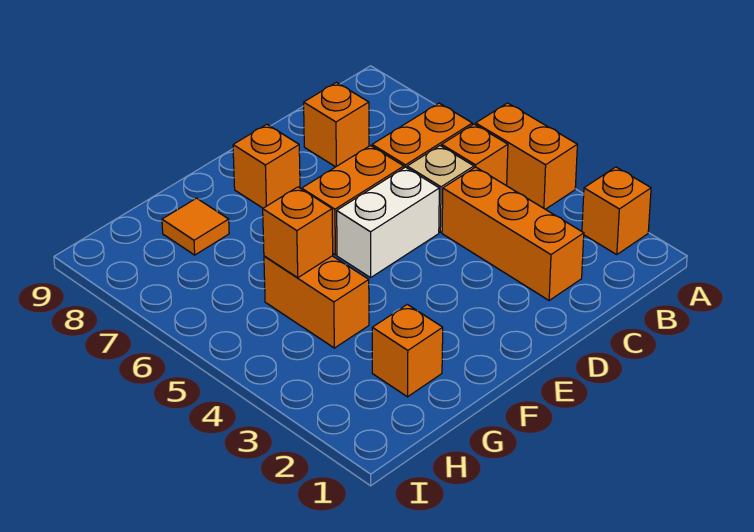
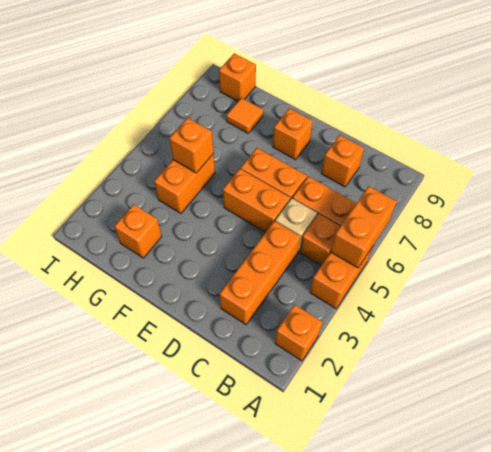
none -> orange brick A5:A6 level 2
white brick D5:E5 level 1 -> orange brick D5:E5 level 1
none -> orange brick H9 level 1

